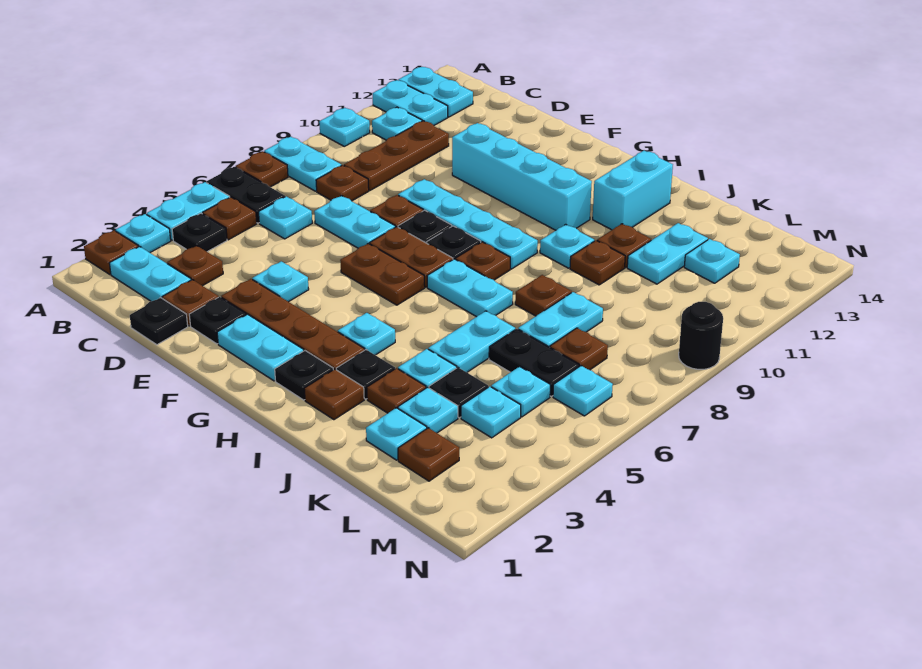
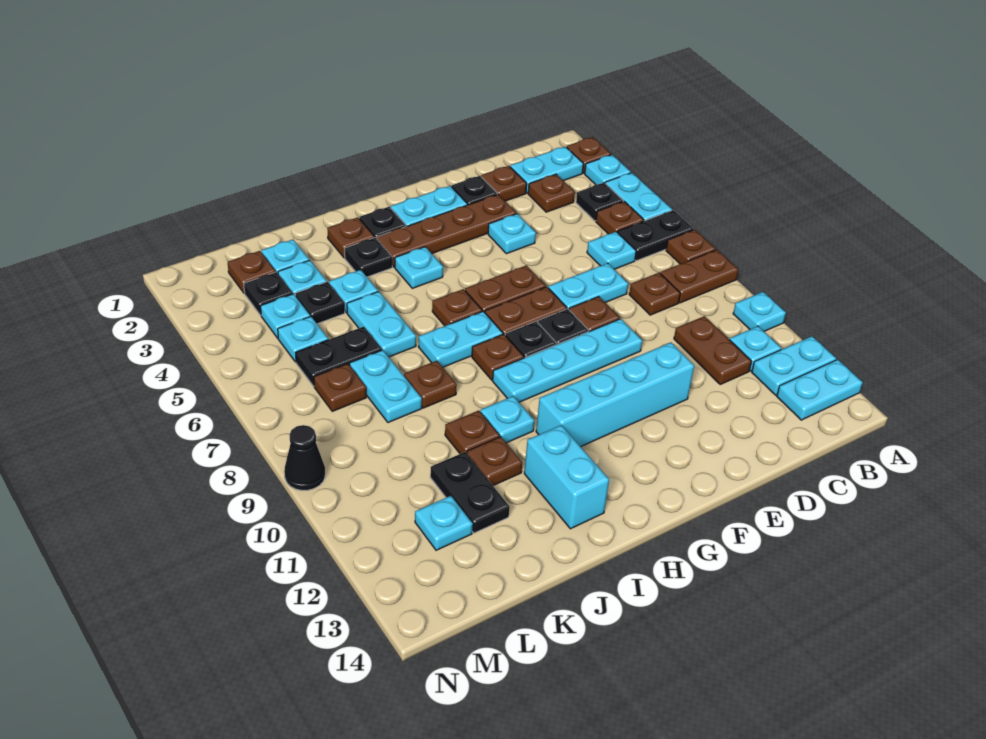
cyan plate A8:B8 level 1 -> brown plate A8:B8 level 1
brown plate C9:C11 level 1 -> brown plate C10:C11 level 1
black plate D1 level 1 -> black plate L3 level 1
brown plate J3 level 1 -> brown plate H6 level 1
cyan plate K11:K12 level 1 -> black plate K11:K12 level 1
cyan plate M6 level 1 -> none
black round brick N9 level 1 -> black cone N9 level 1

